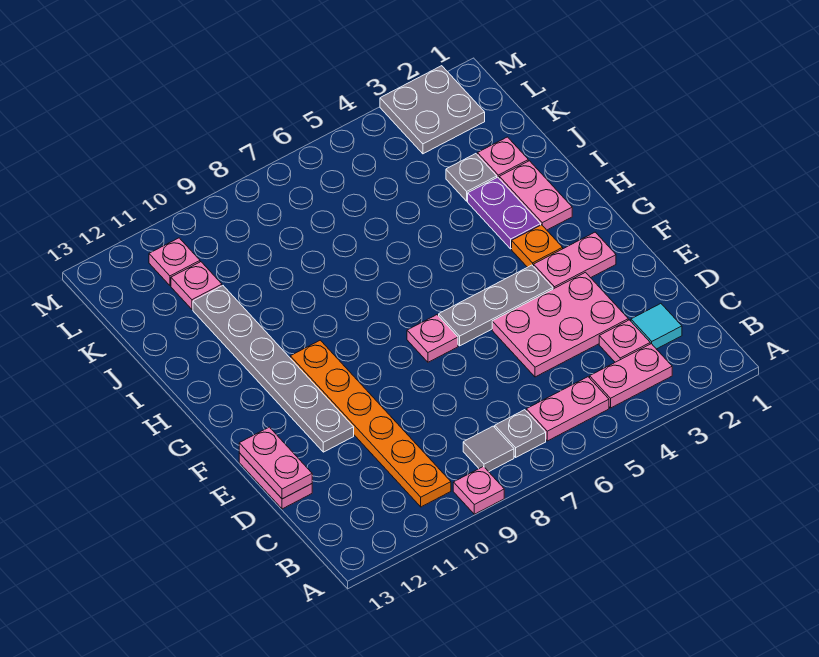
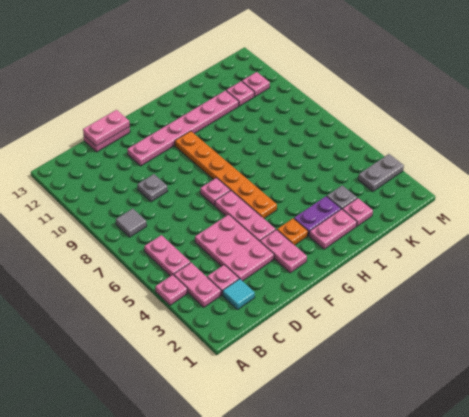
pink plate A9 level 1 -> pink plate A4 level 1
grey plate B7 level 1 -> grey plate D9 level 1
orange plate B10:G10 level 1 -> orange plate G5:G10 level 1
grey plate E11:J11 level 1 -> pink plate E11:J11 level 1
grey plate F4:F6 level 1 -> pink plate F4:F6 level 1
grey plate L2:M3 level 1 -> grey plate L3:M3 level 1

